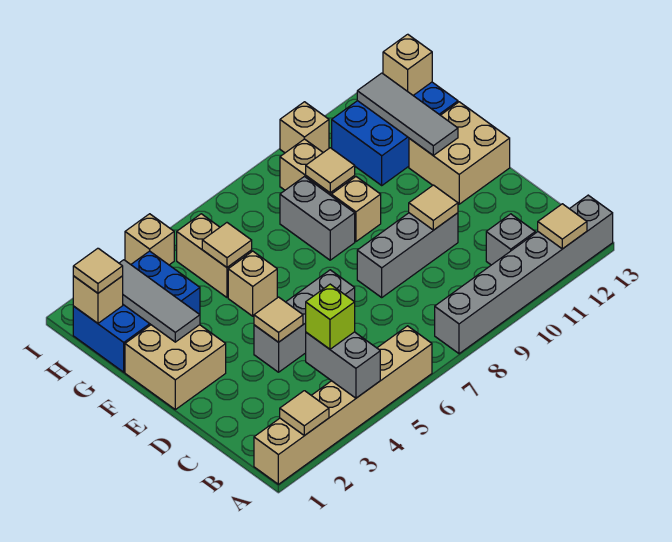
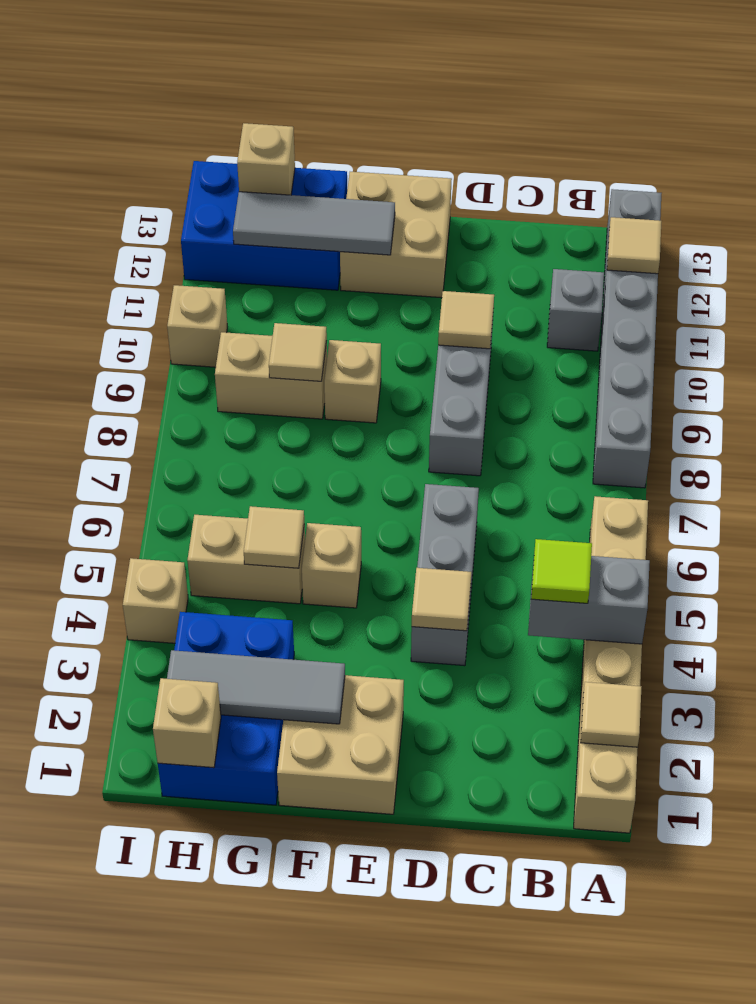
lime brick B4 level 3 -> lime tile B4 level 3
grey brick F8:G8 level 1 -> none
blue brick G11:H13 level 1 -> blue brick G12:I13 level 1
tan tile H1 level 3 -> none

